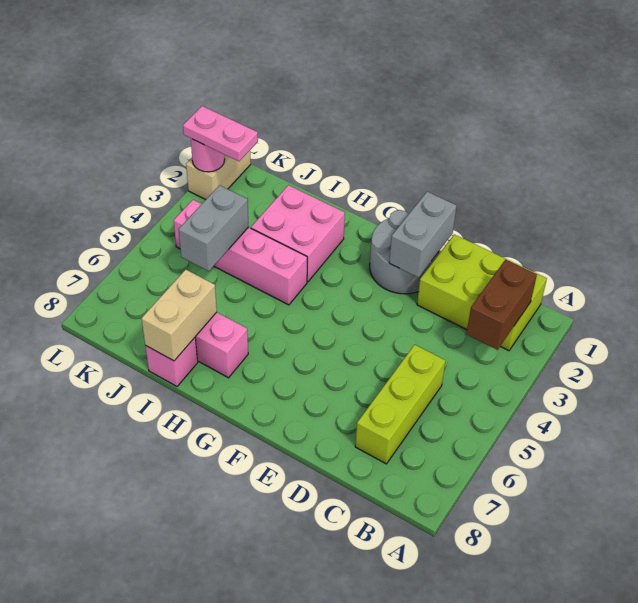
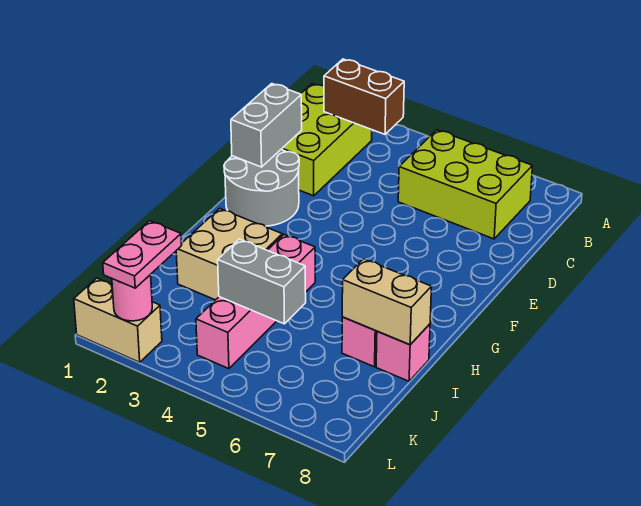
lime brick C5:C7 level 1 -> lime brick B5:C7 level 1
grey brick E1:E2 level 2 -> grey brick D1:E1 level 2
pink brick H2:I3 level 1 -> tan brick H2:I3 level 1

